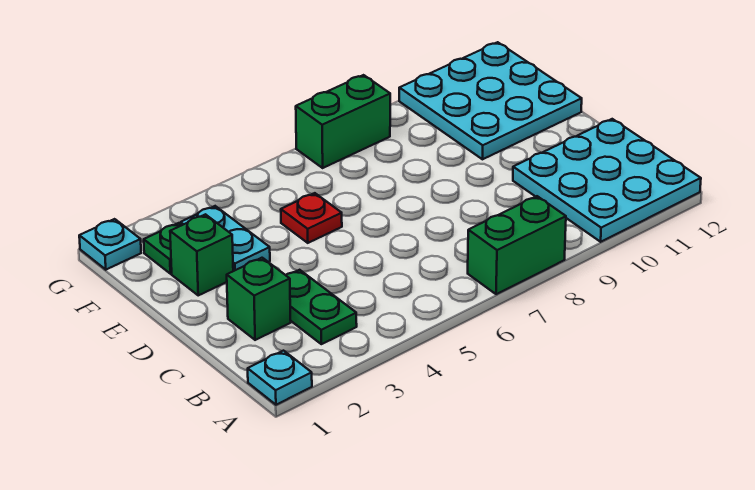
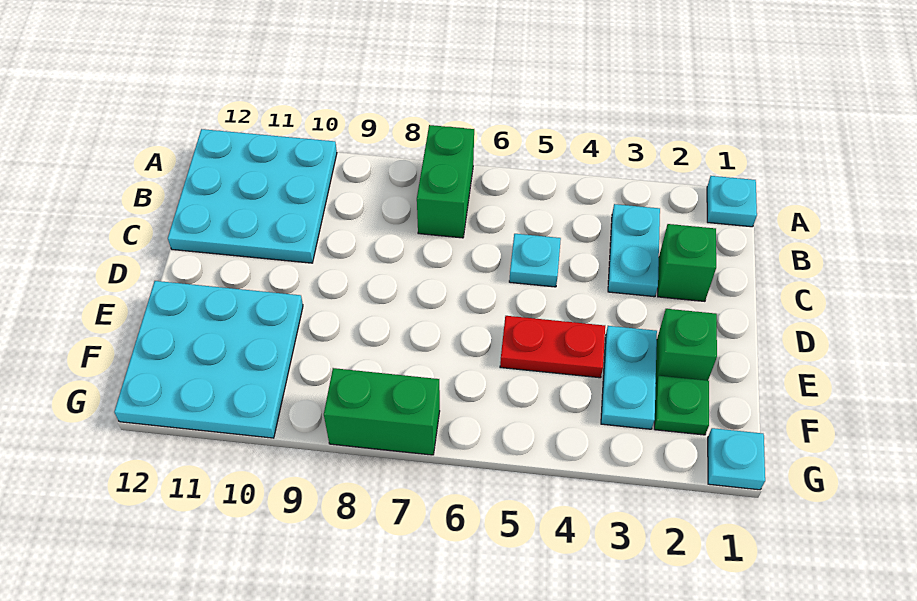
green brick A7:A8 level 1 -> green brick A7:B7 level 1
green plate B3:C3 level 1 -> cyan plate B3:C3 level 1
none -> cyan plate C5 level 1
red plate E5 level 1 -> red plate E4:E5 level 1

